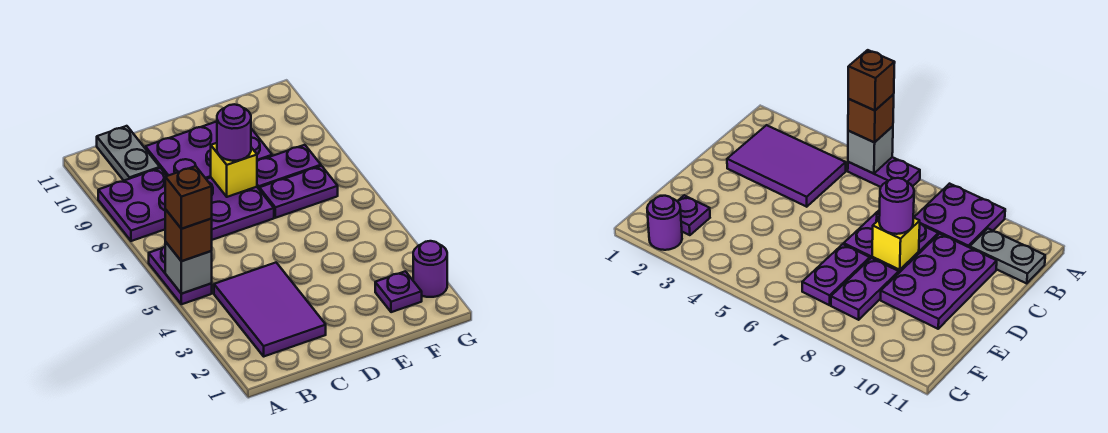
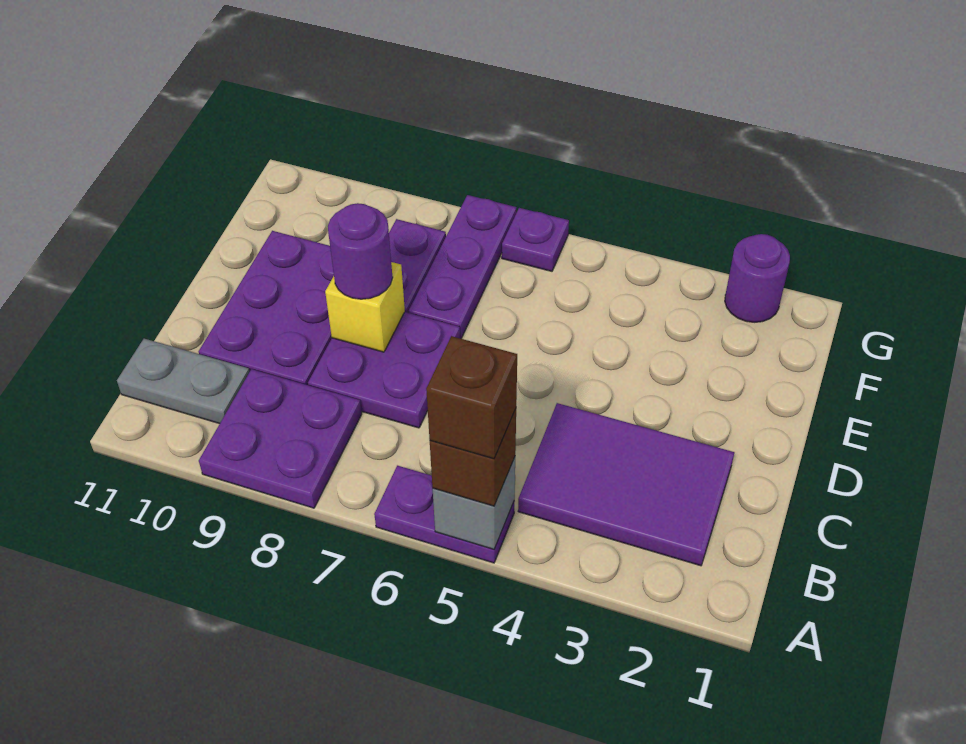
purple plate E7:F7 level 1 -> purple plate E7:G7 level 1
purple plate F2 level 1 -> purple plate G6 level 1

